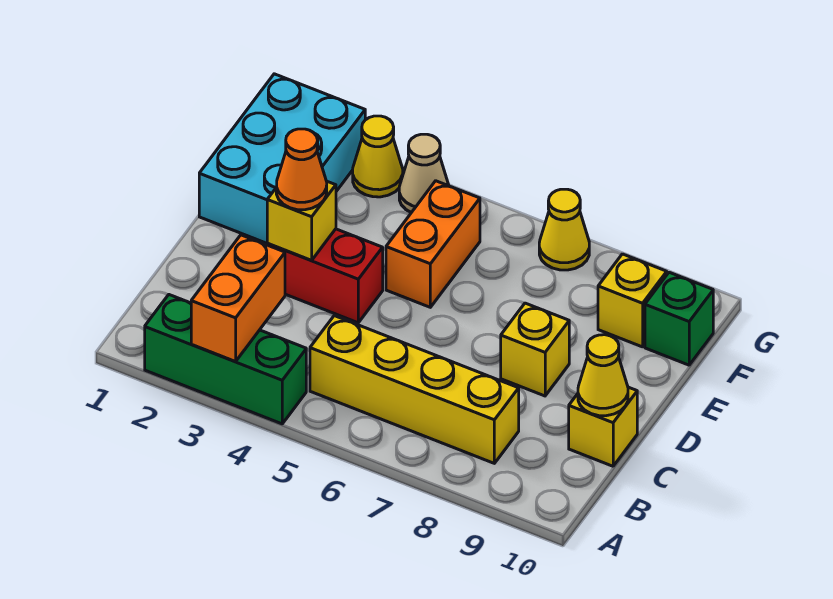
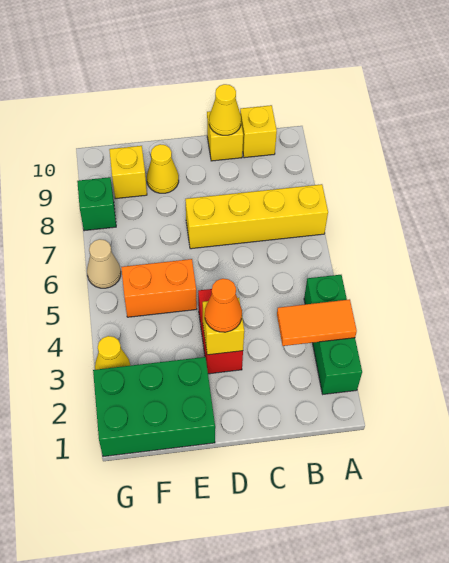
orange brick A3:B3 level 2 -> orange tile A3:B3 level 2
yellow brick B5:B8 level 1 -> yellow brick A7:D7 level 1
yellow brick D8 level 1 -> yellow brick B10 level 1
cyan brick E1:G2 level 1 -> green brick E1:G2 level 1
green brick F10 level 1 -> green brick G8 level 1
tan cone G4 level 1 -> tan cone G6 level 1
yellow cone G7 level 1 -> yellow cone E9 level 1

